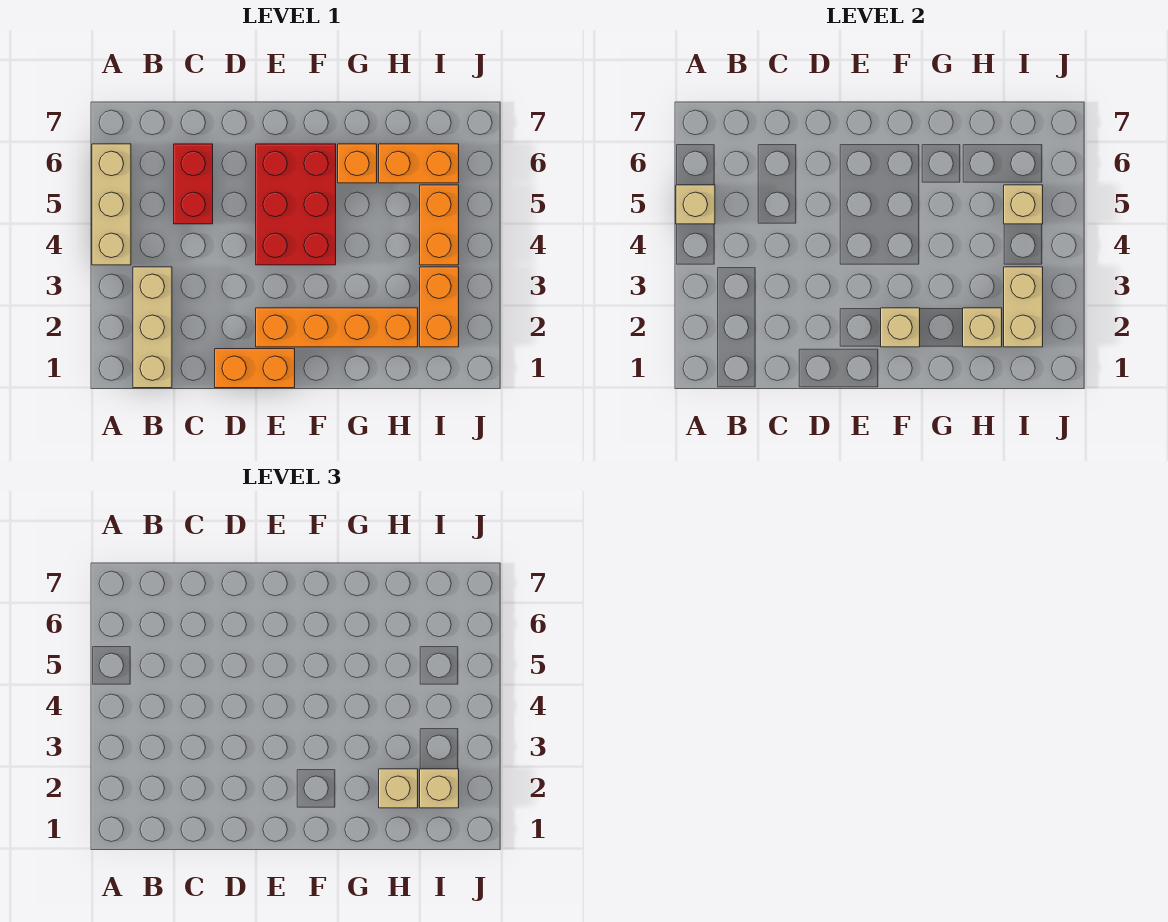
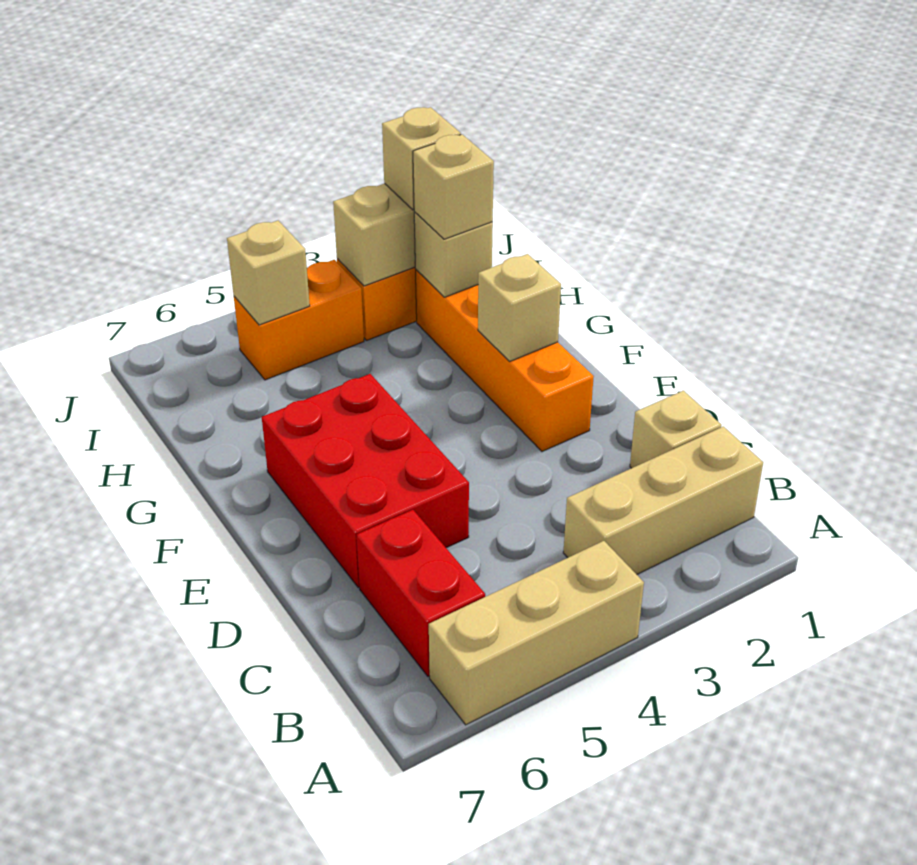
tan brick A5 level 2 -> tan brick C1 level 1
red brick C5:C6 level 1 -> red brick B6:C6 level 1
orange brick D1:E1 level 1 -> none
red brick E4:F6 level 1 -> red brick D5:F6 level 1
orange brick G6 level 1 -> none
orange brick H6:I6 level 1 -> none

